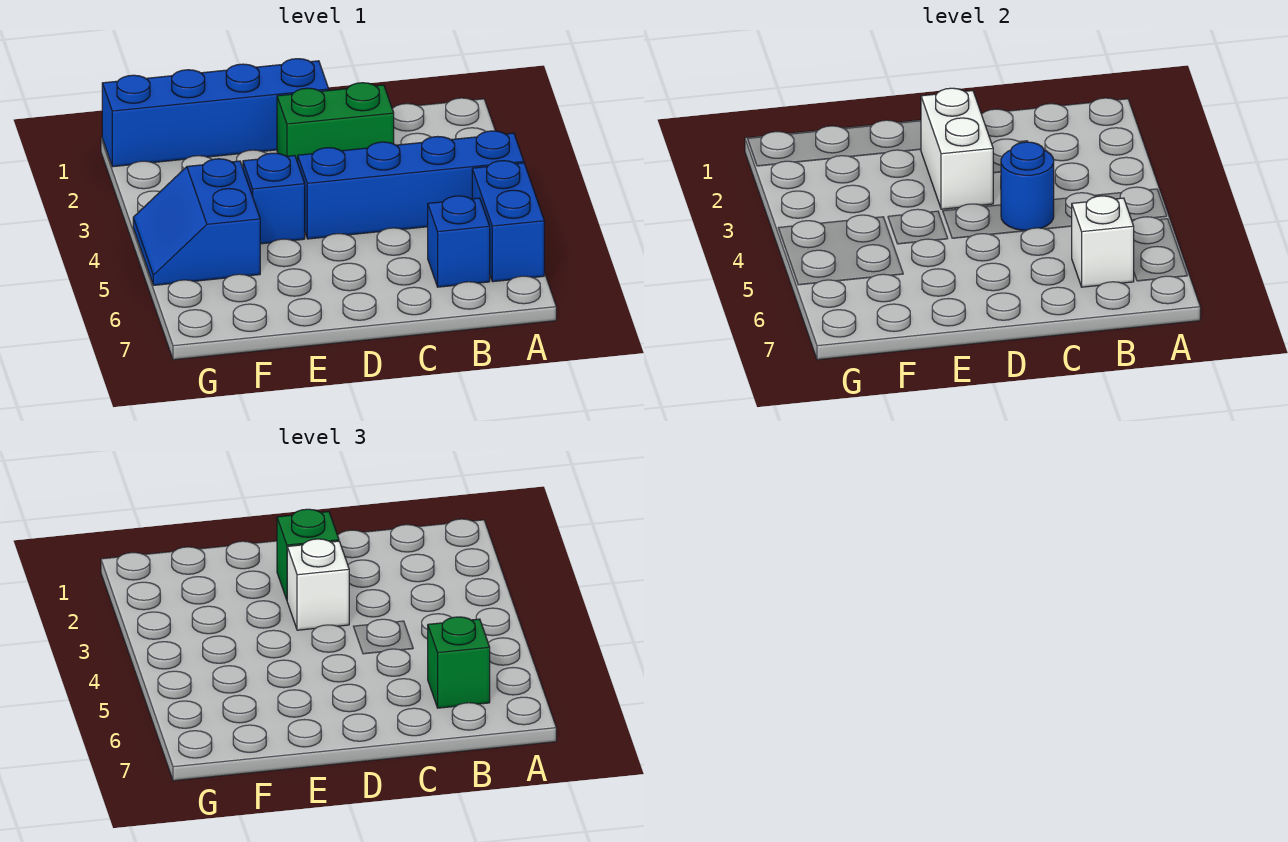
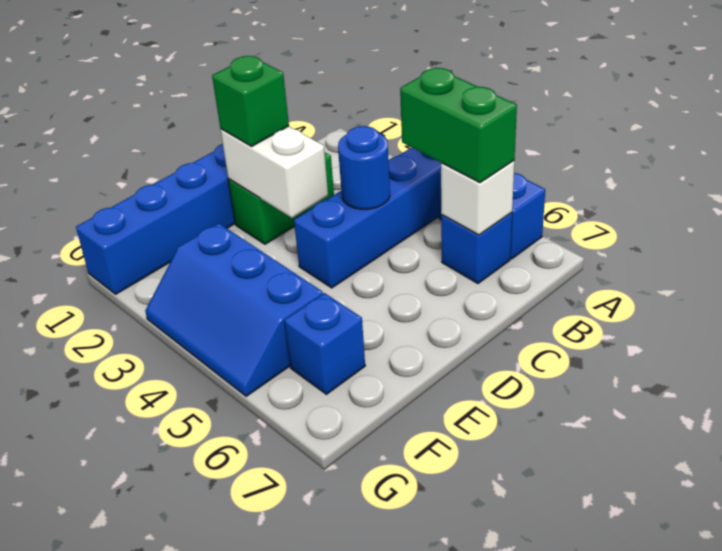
green brick B6 level 3 -> green brick B5:B6 level 3
white brick D3 level 3 -> none
blue brick E4 level 1 -> blue brick F6 level 1
blue slope F4:G5 level 1 top F -> blue slope F3:G5 level 1 top F

